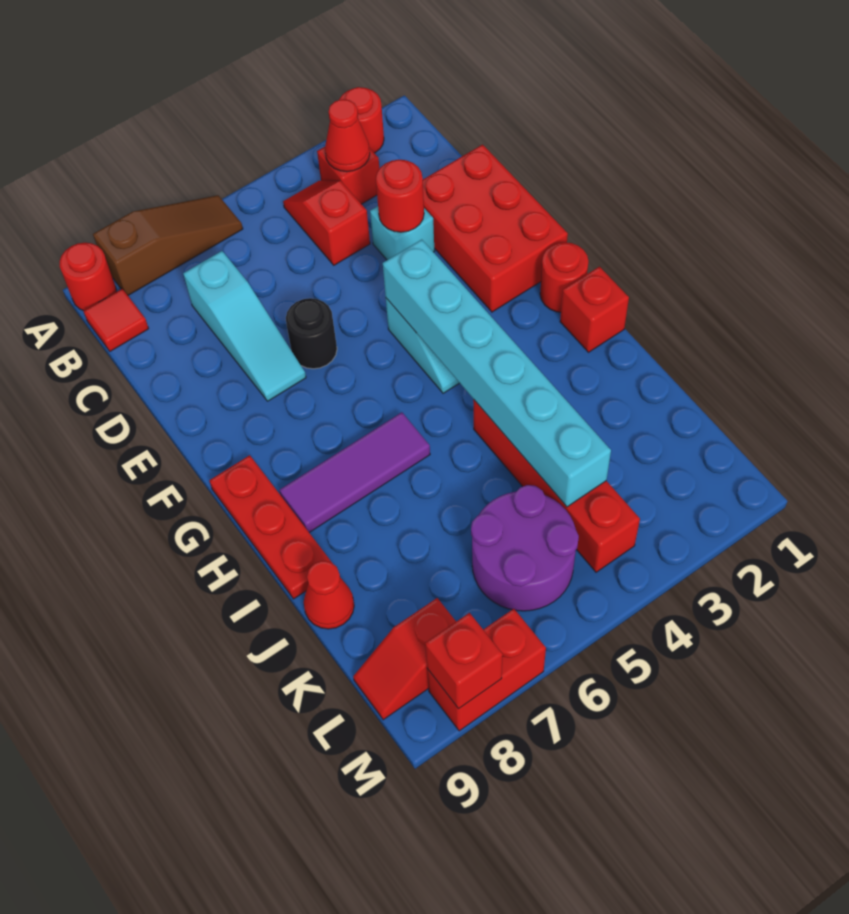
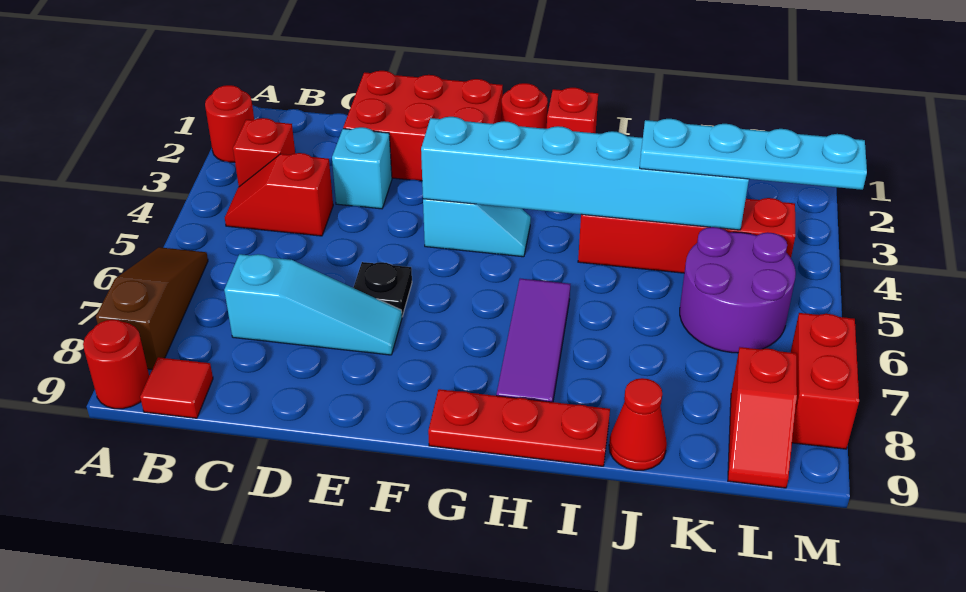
red cone B3 level 2 -> none
red round brick D3 level 2 -> none
black round brick E6 level 1 -> black plate E6 level 1
none -> cyan plate J4:M4 level 3
red brick M8 level 2 -> none

